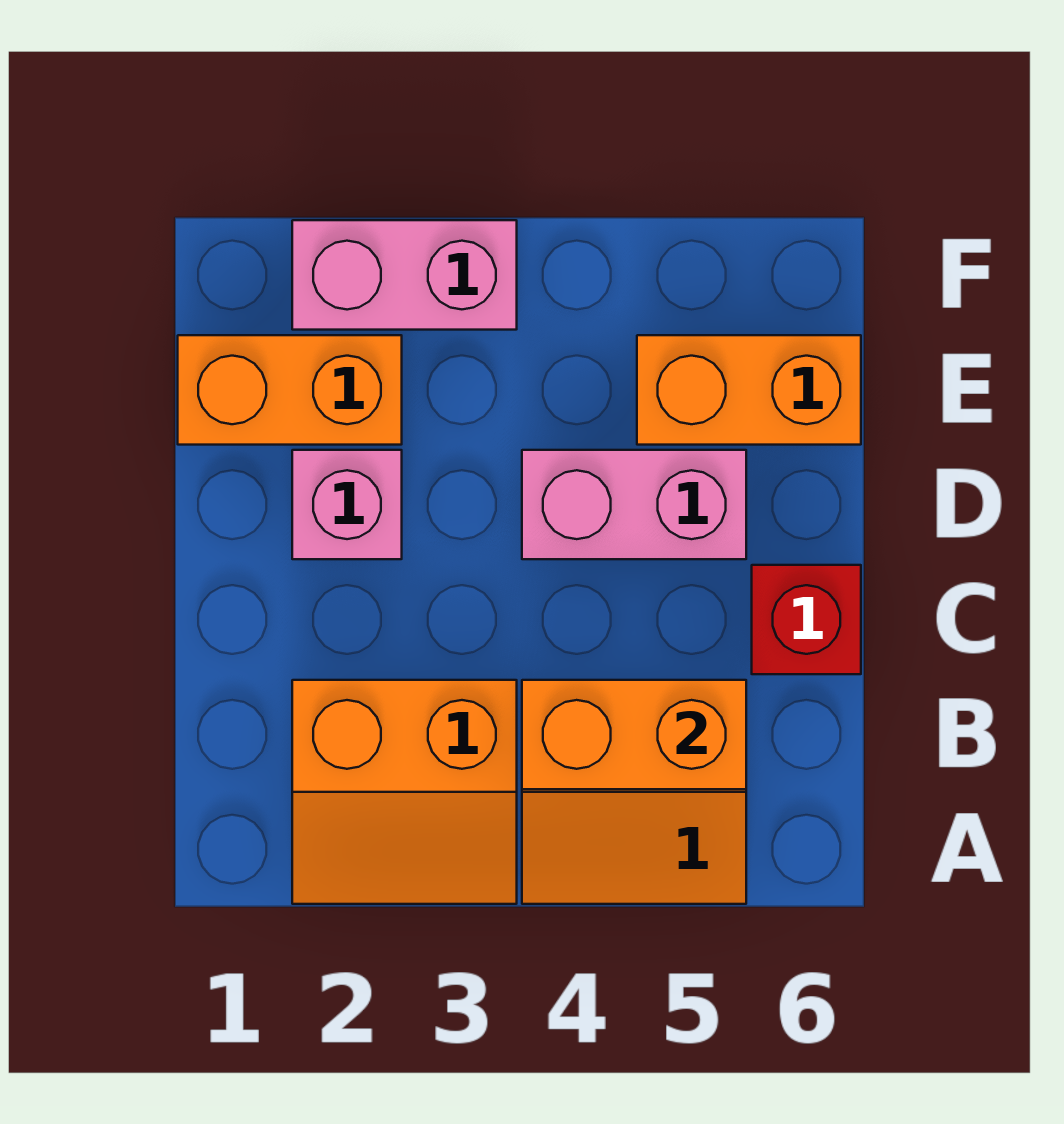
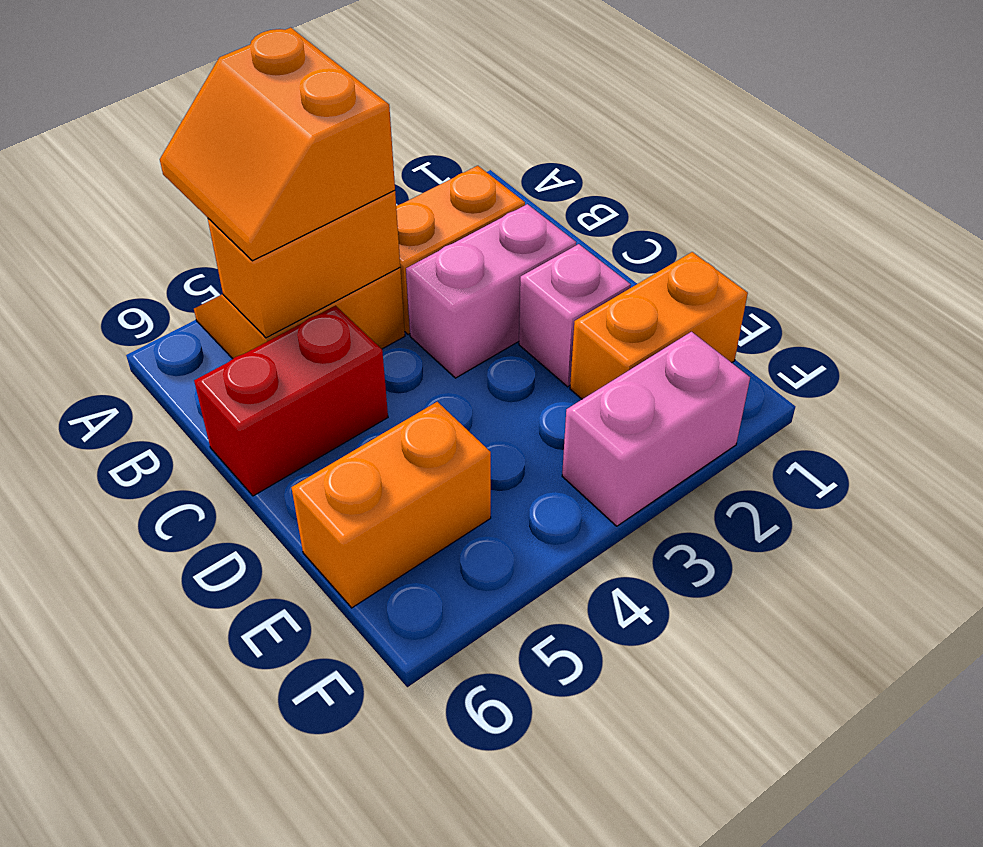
none -> orange slope A4:B5 level 3 top 4
red brick C6 level 1 -> red brick C5:C6 level 1
pink brick D4:D5 level 1 -> pink brick C2:C3 level 1

